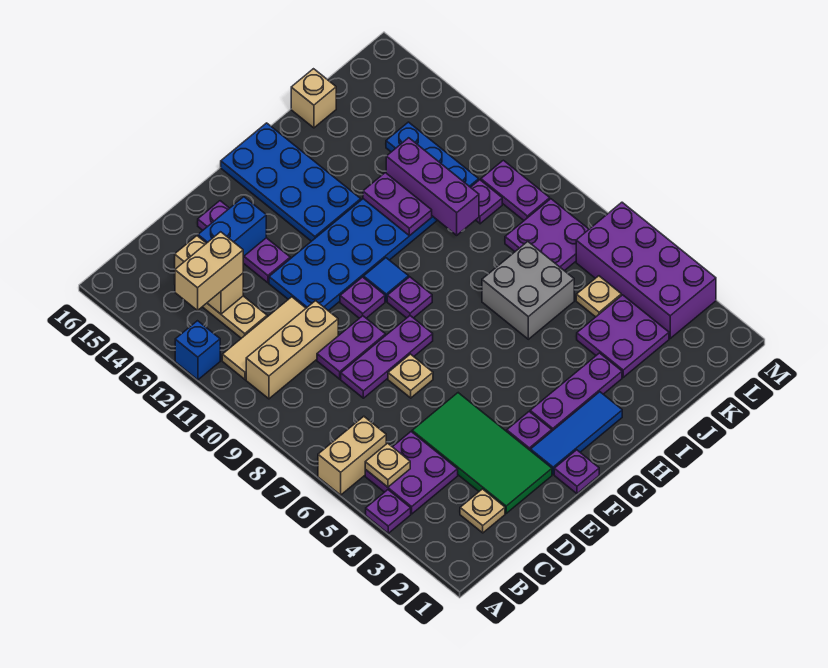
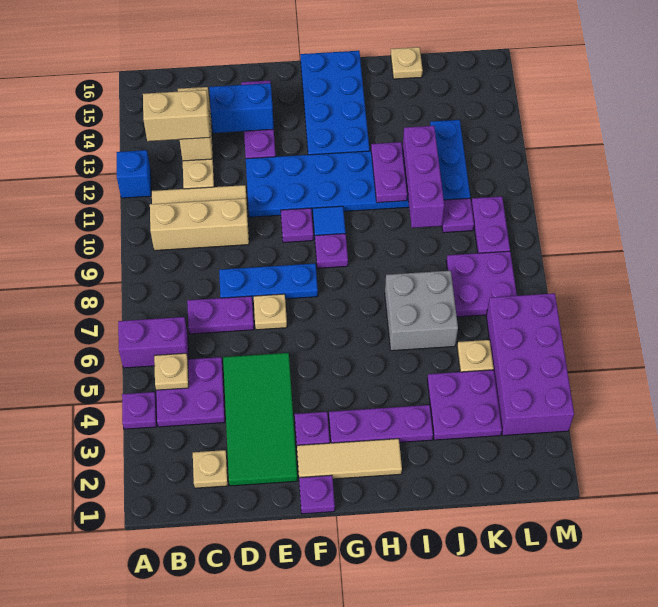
tan brick A6:B6 level 1 -> purple brick A6:B6 level 1
purple plate D8:F8 level 1 -> blue plate D8:F8 level 1
purple plate D9:E9 level 1 -> purple plate C7:D7 level 1
blue tile F2:H2 level 1 -> tan tile F2:H2 level 1
tan brick J16 level 1 -> tan plate J16 level 1

